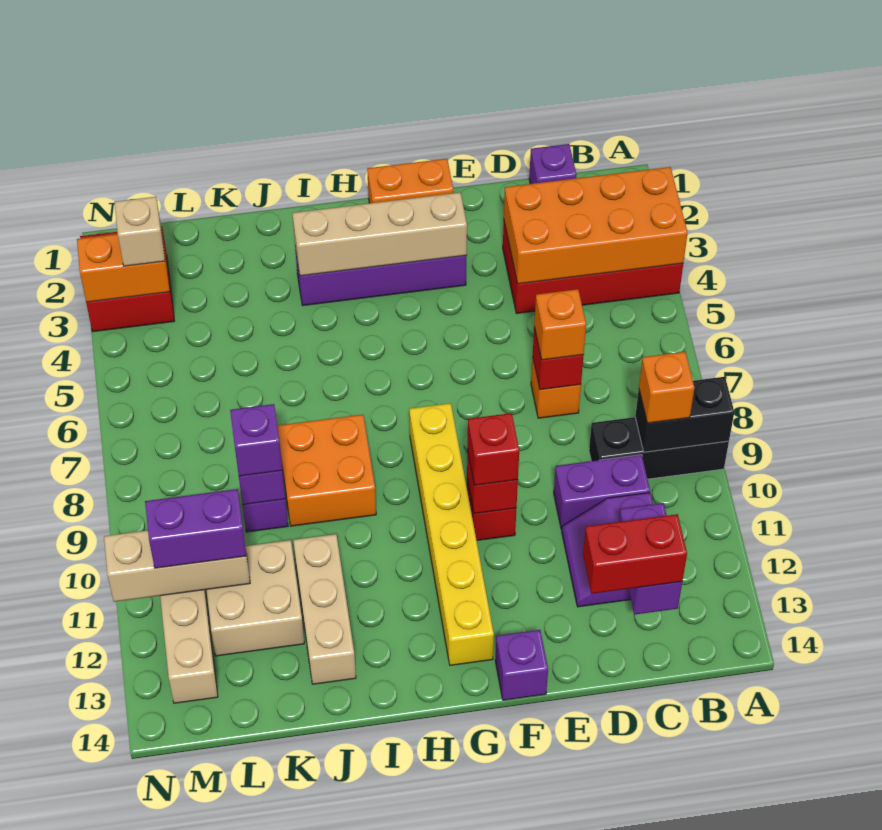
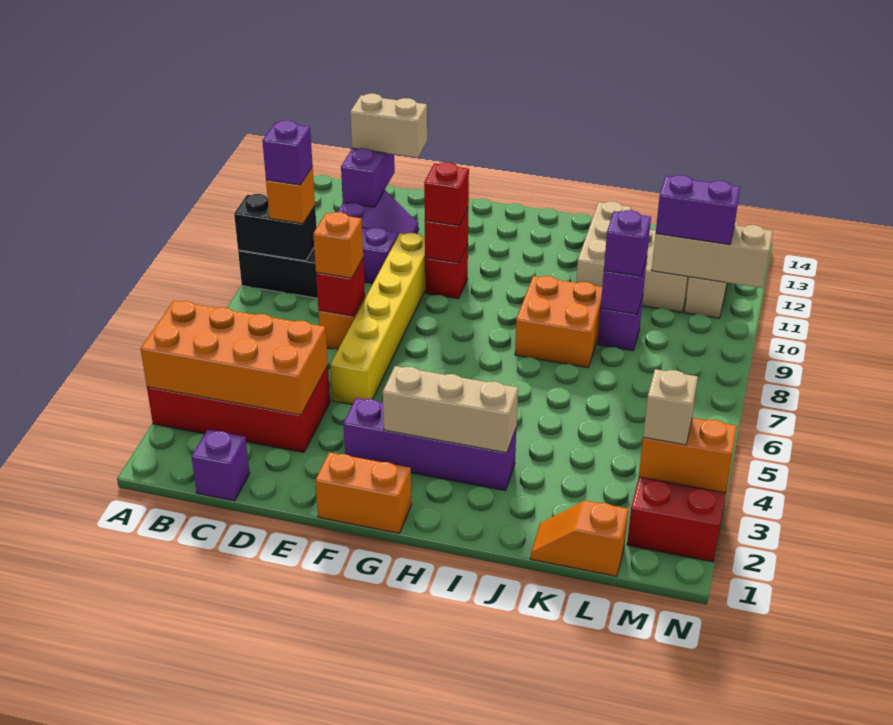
red brick C13:D13 level 3 -> tan brick C13:D13 level 3
tan brick F3:I3 level 2 -> tan brick G3:I3 level 2
purple brick F14 level 1 -> purple brick B9 level 4
yellow brick G8:G13 level 1 -> yellow brick E5:E10 level 1
none -> orange slope K1:L1 level 1 top L

